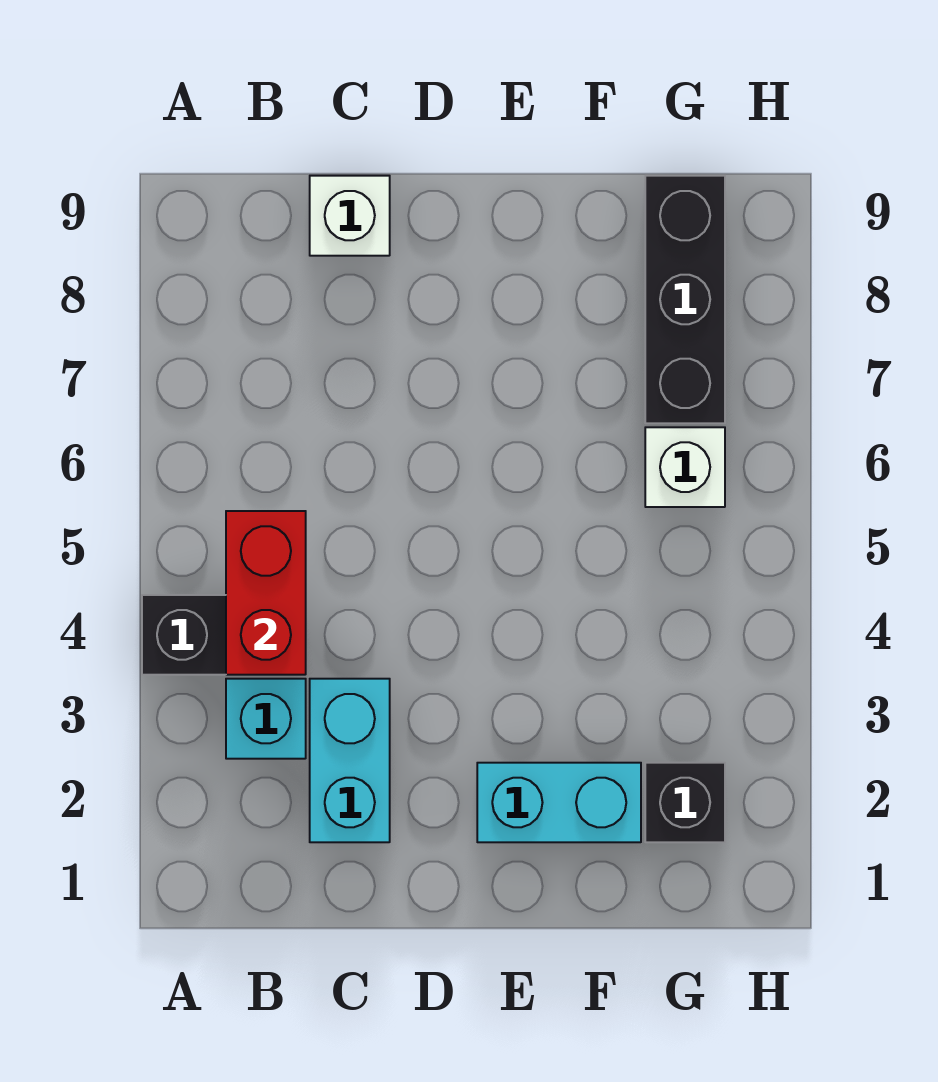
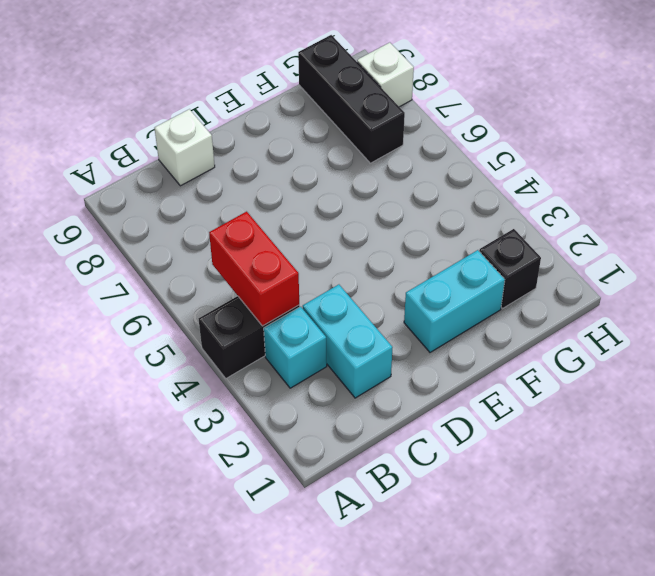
white brick G6 level 1 -> white brick H8 level 1

